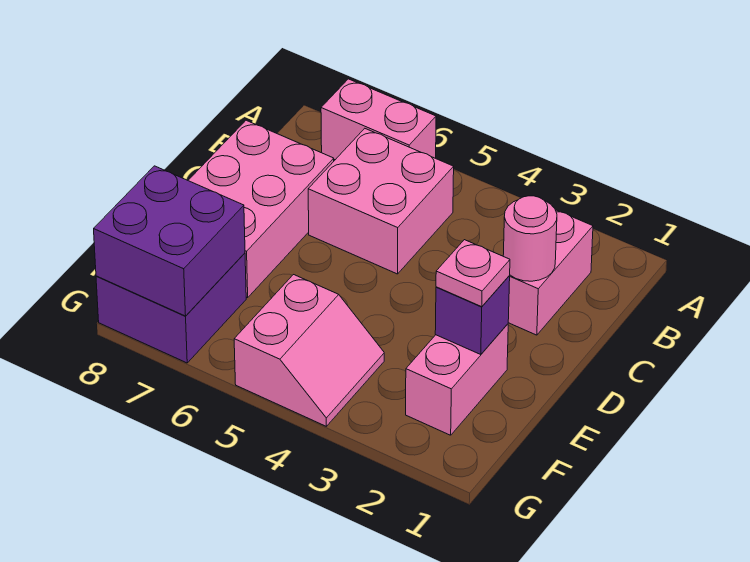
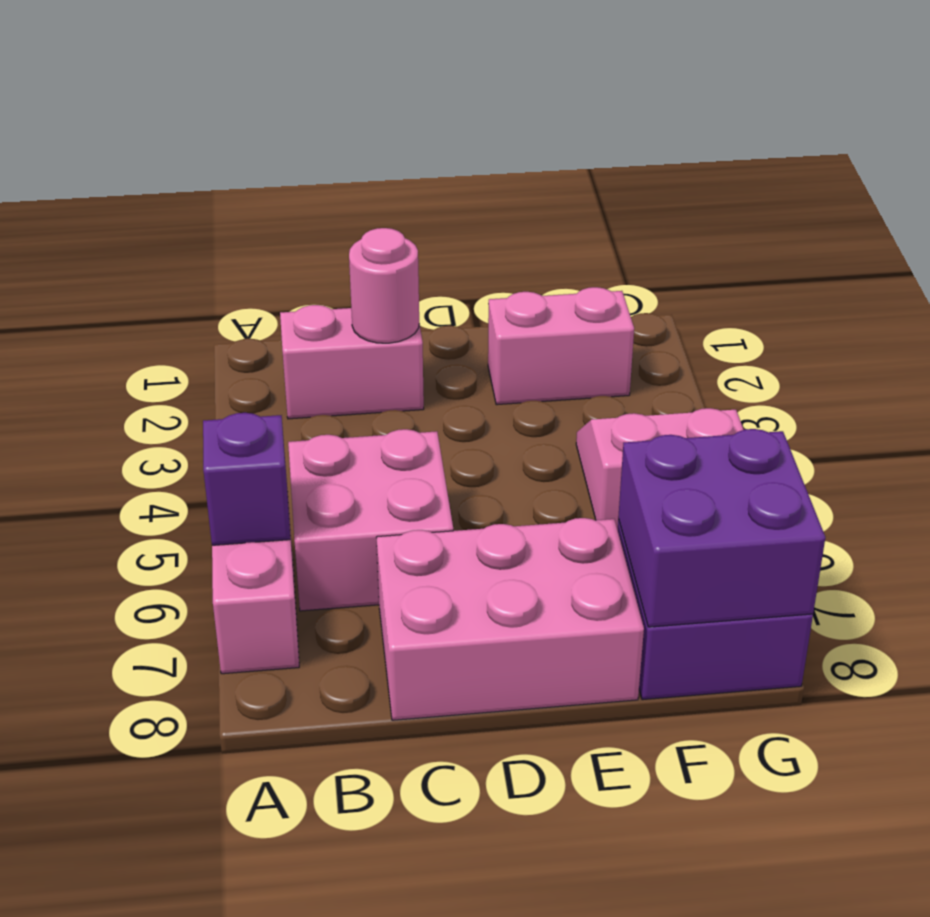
purple brick E2 level 2 -> purple brick A6 level 2
pink plate E2 level 3 -> none

